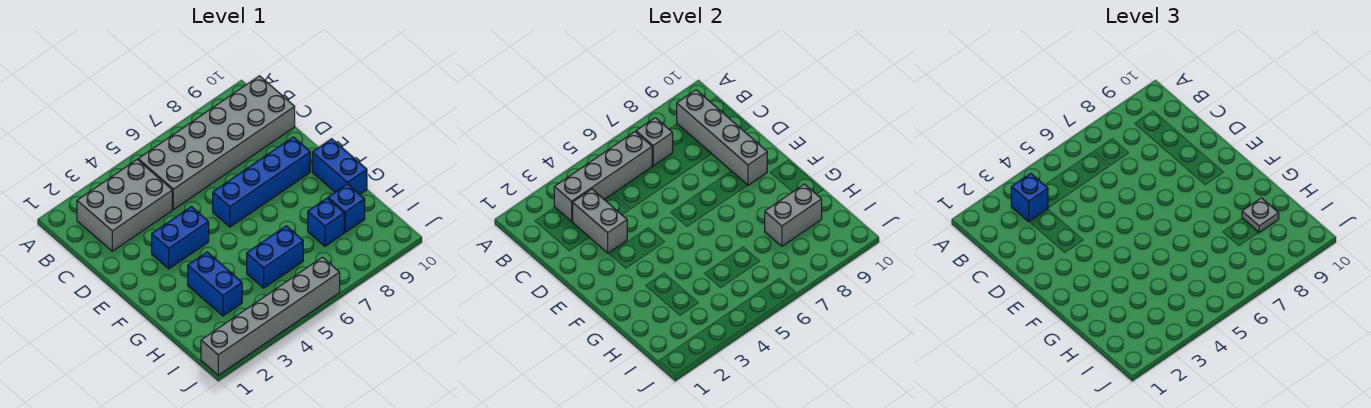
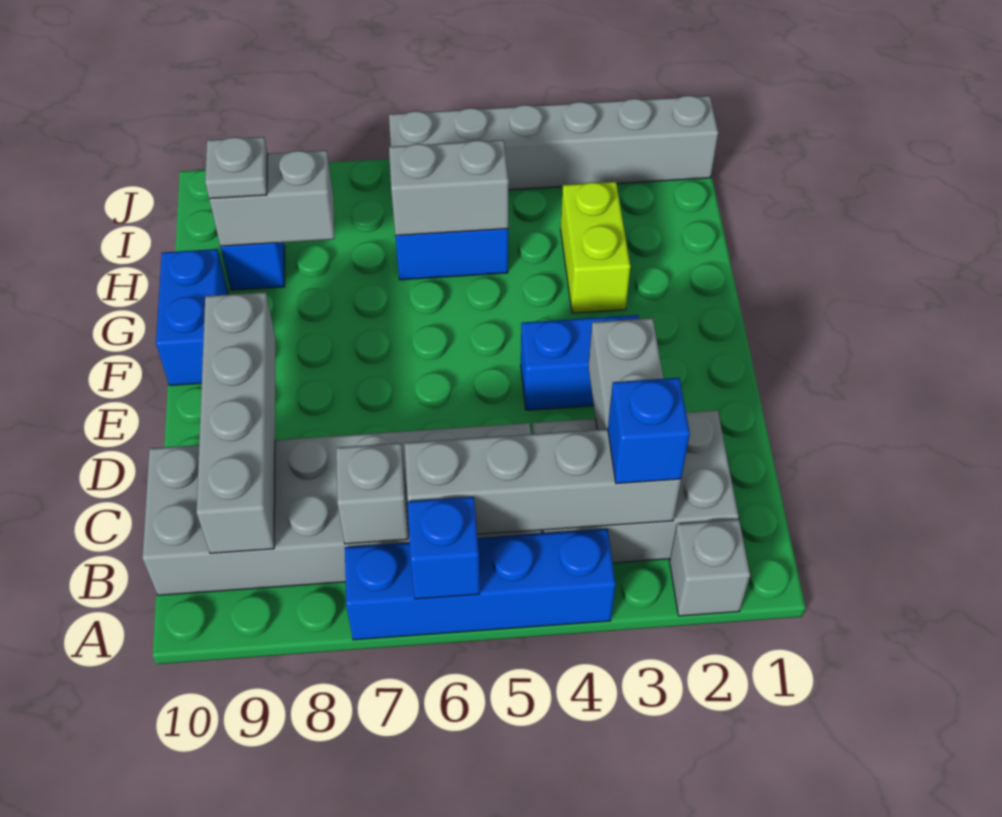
none -> grey brick A2 level 1
blue brick E6:E9 level 1 -> blue brick A4:A7 level 1
blue brick G3:H3 level 1 -> lime brick G3:H3 level 1
none -> grey brick H5:H6 level 2
blue brick H8 level 1 -> blue brick A6 level 2

